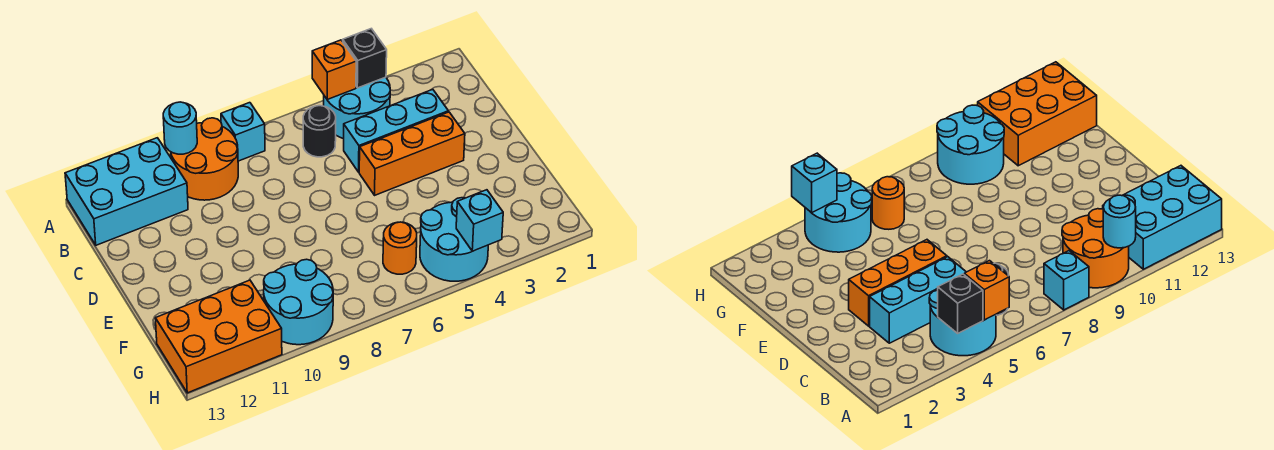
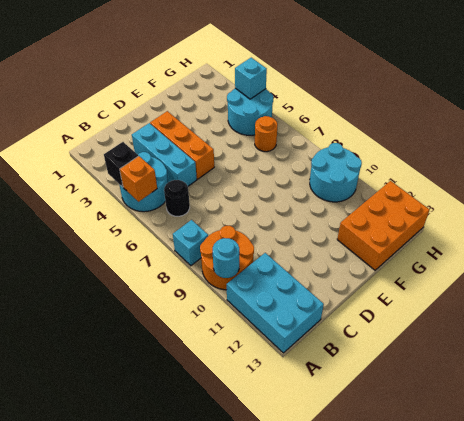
orange brick G11:H13 level 1 -> orange brick F12:H13 level 1

